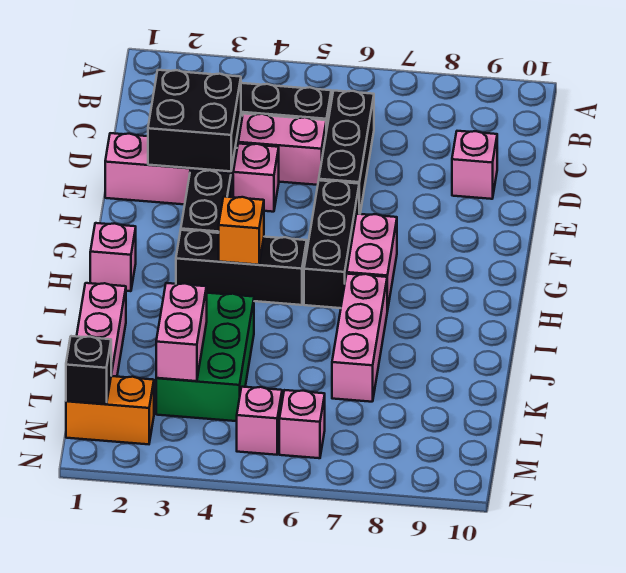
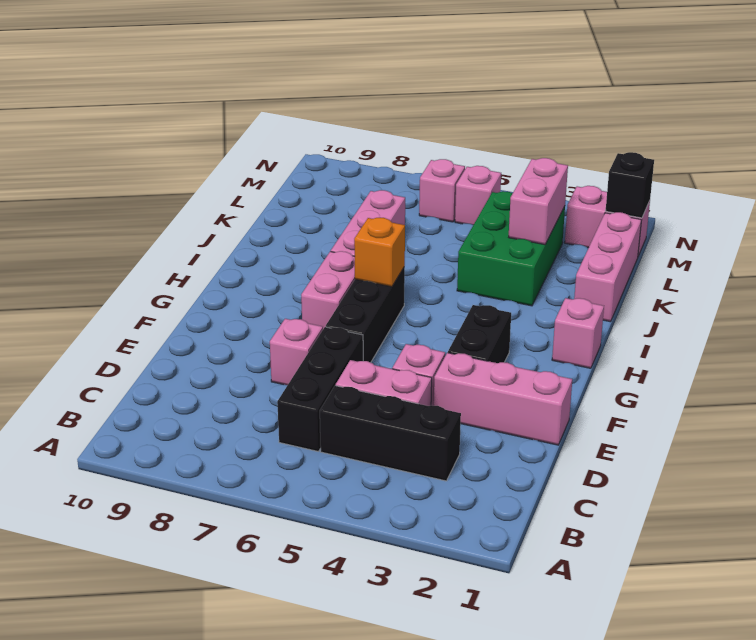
black brick D2:E3 level 2 -> none
pink brick D9 level 1 -> pink brick E7 level 1
black brick H3:H5 level 1 -> none
orange brick H4 level 2 -> orange brick H6 level 2
orange brick M1:M2 level 1 -> pink brick M1:M2 level 1

